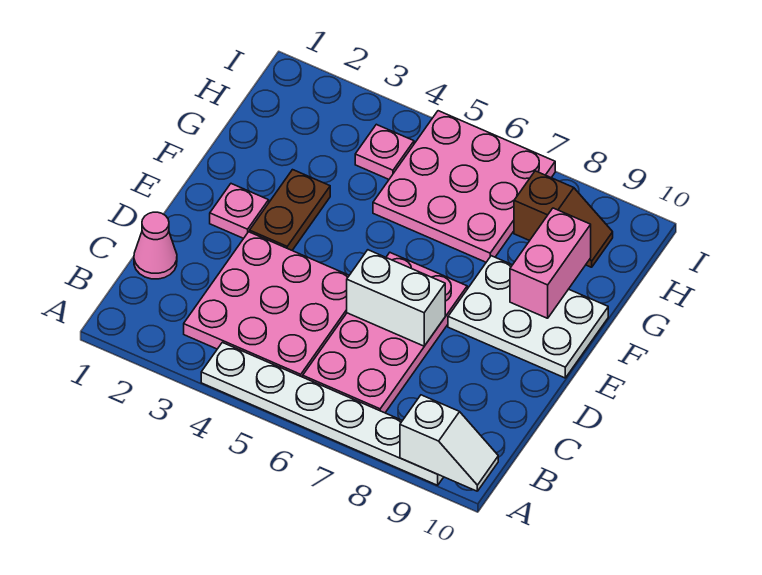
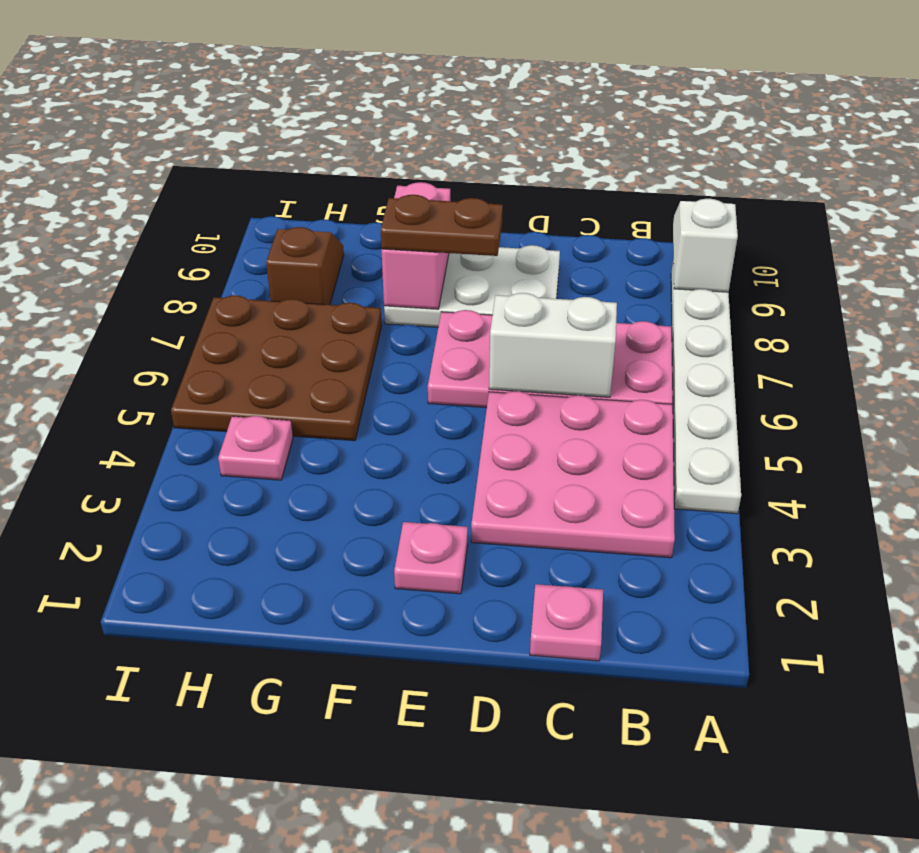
pink cone C1 level 1 -> pink plate C1 level 1
white brick D6:D7 level 2 -> white brick C6:D6 level 2
brown plate E3:F3 level 1 -> brown plate E8:F8 level 3
white plate E8:F10 level 1 -> white plate D8:F9 level 1
pink brick F9:G9 level 2 -> pink brick F8:F9 level 2
pink plate G5:I7 level 1 -> brown plate G5:I7 level 1

